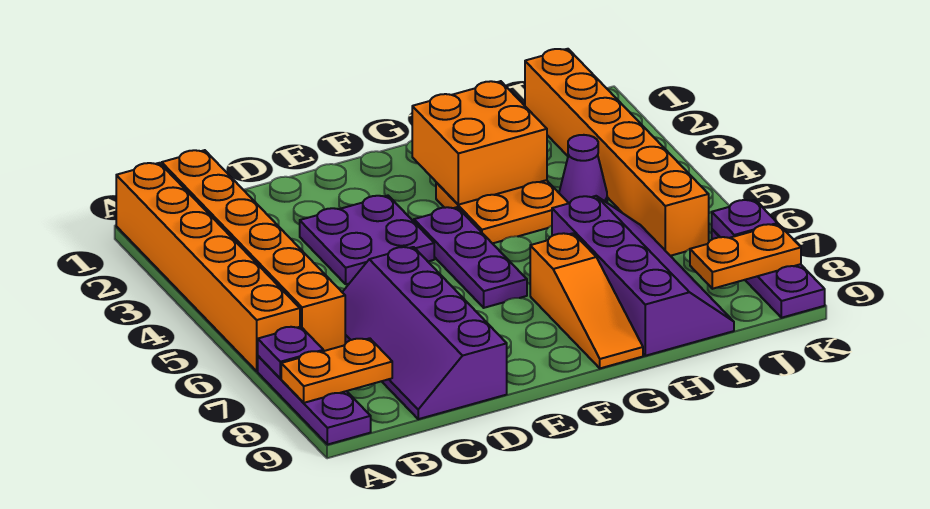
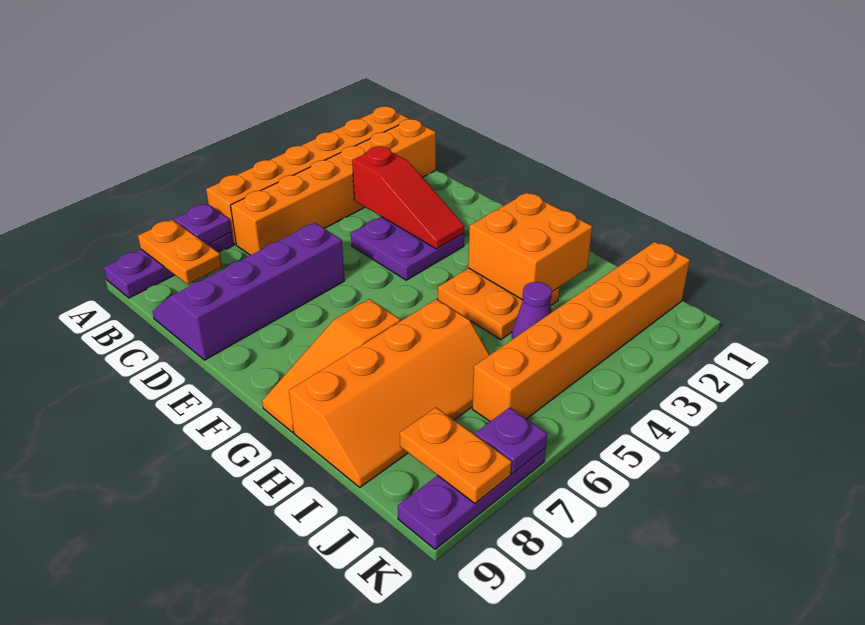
none -> red slope C3:E3 level 2 top C
purple plate F4:F6 level 1 -> none
purple slope H6:I9 level 1 top H -> orange slope H6:I9 level 1 top H

